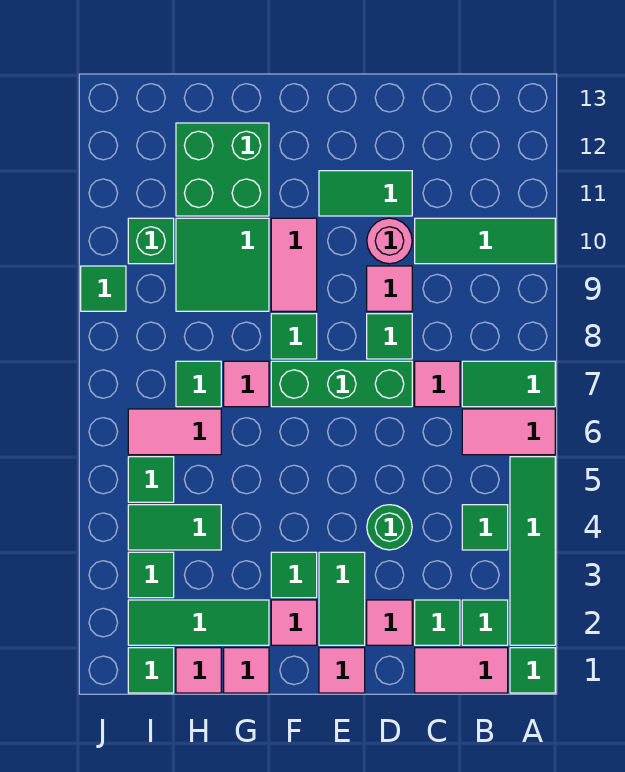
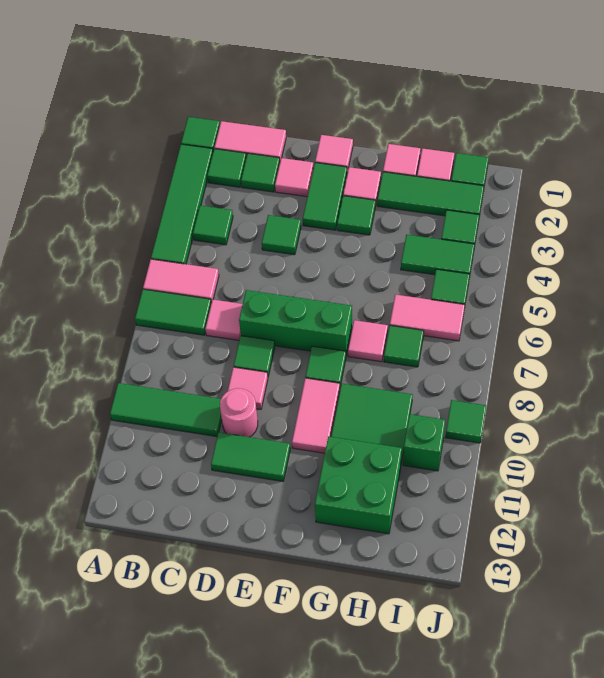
green round brick D4 level 1 -> green tile D4 level 1

